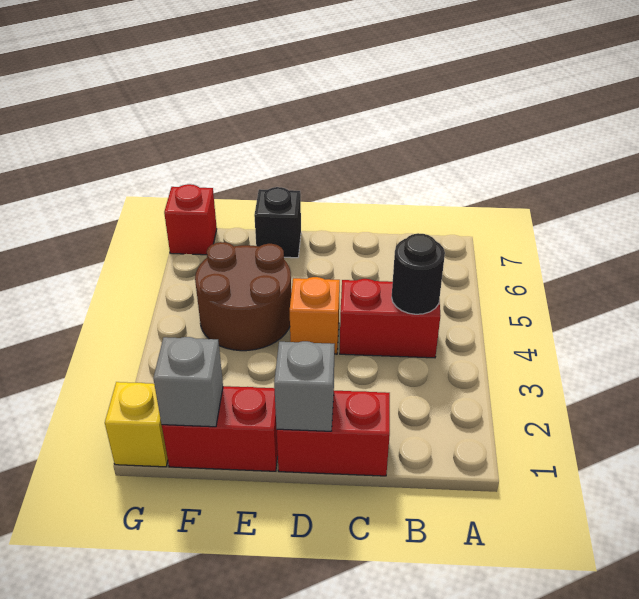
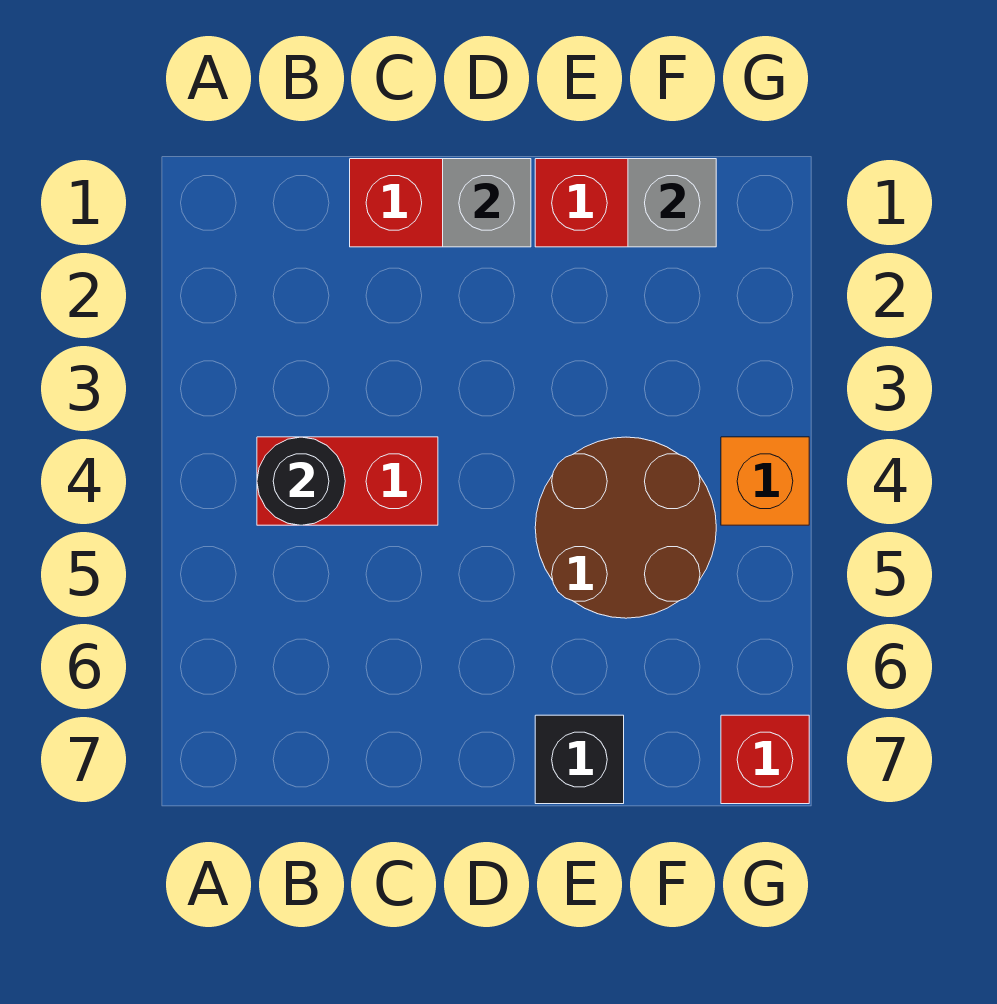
orange brick D4 level 1 -> orange brick G4 level 1
yellow brick G1 level 1 -> none

